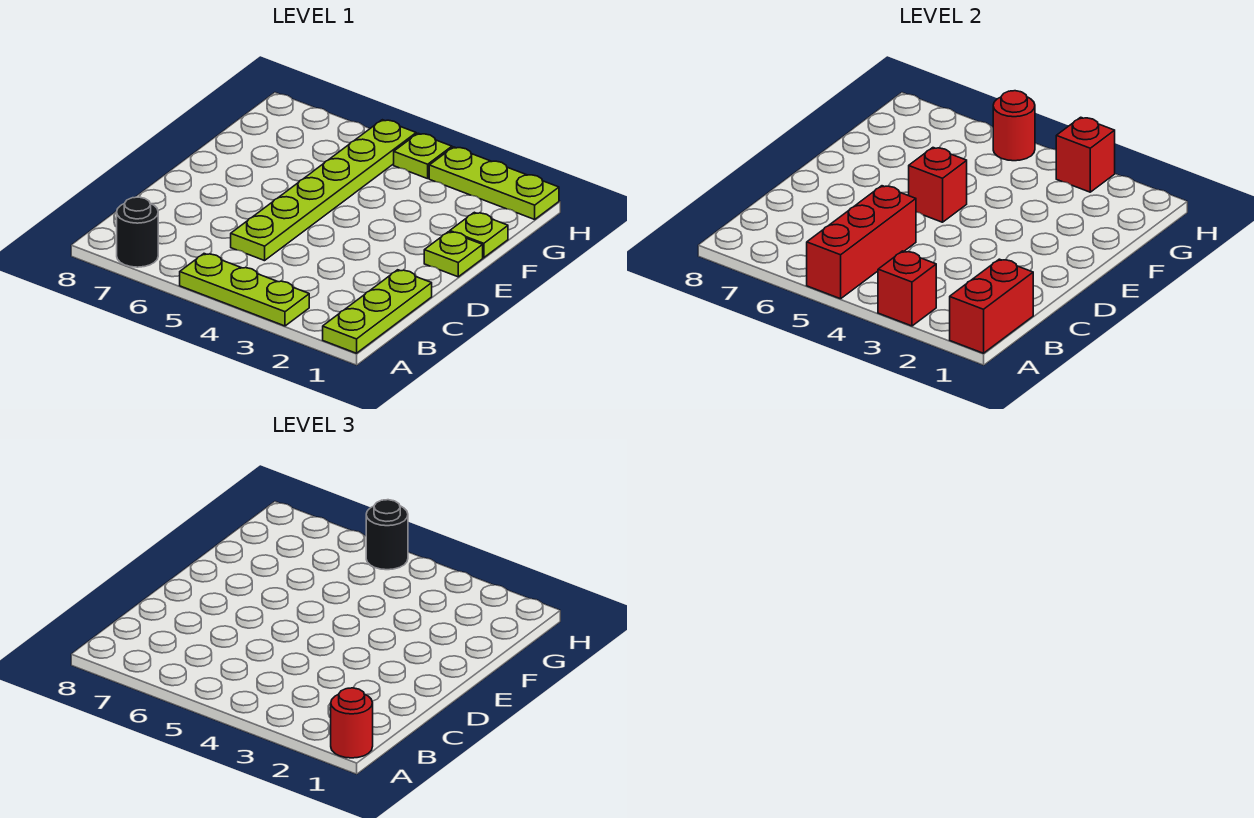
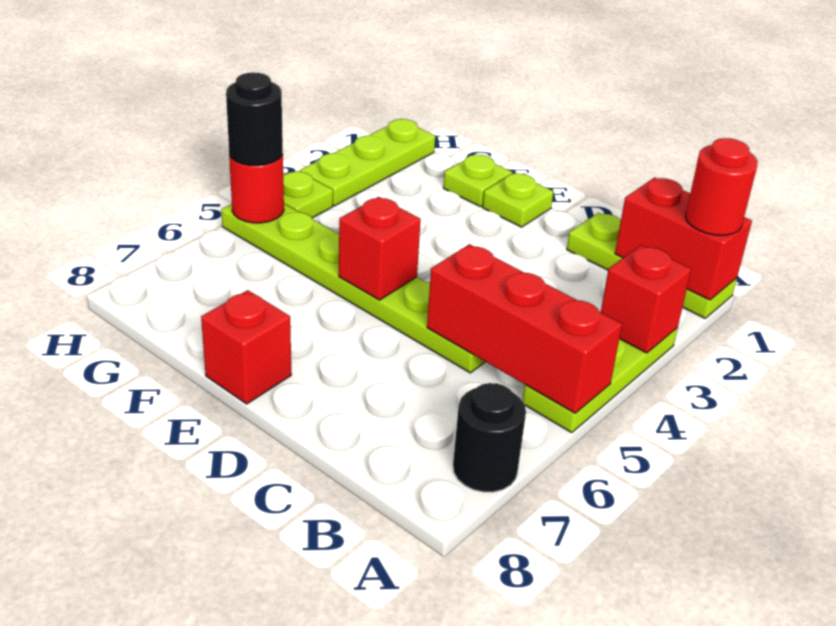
red brick H3 level 2 -> red brick E8 level 1

